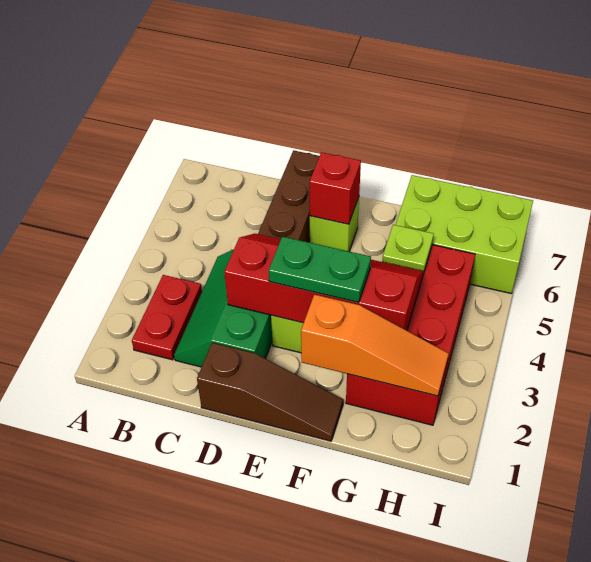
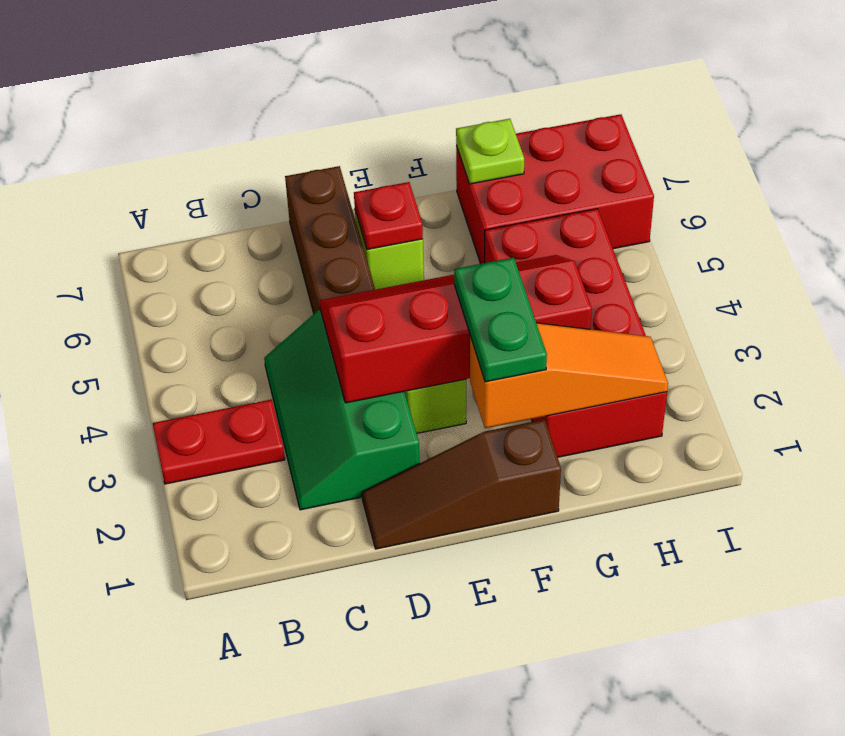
red plate B2:B3 level 1 -> red plate A3:B3 level 1
brown slope D1:F1 level 1 top D -> brown slope D1:F1 level 1 top F
green plate E3:F3 level 3 -> green plate F2:F3 level 3
red brick E6 level 2 -> red plate E6 level 2
lime plate G5 level 2 -> lime plate G7 level 2
lime brick G6:I7 level 1 -> red brick G6:I7 level 1

